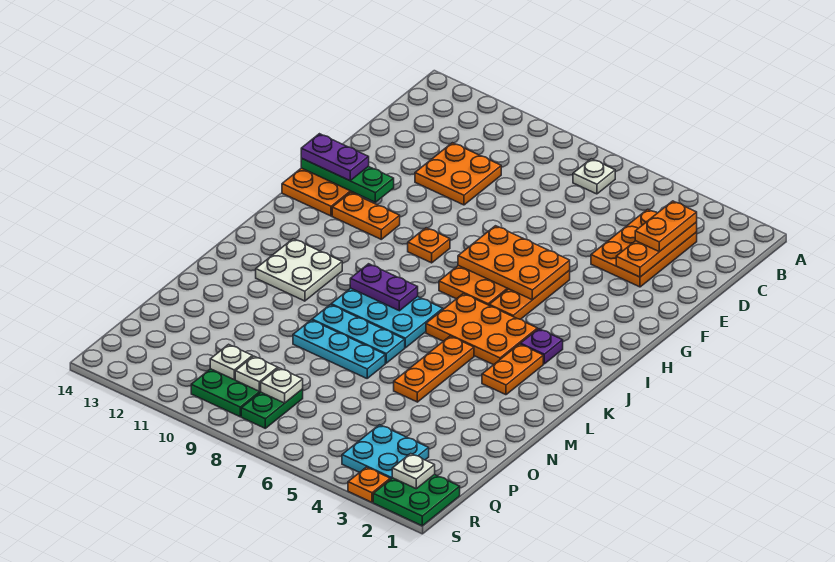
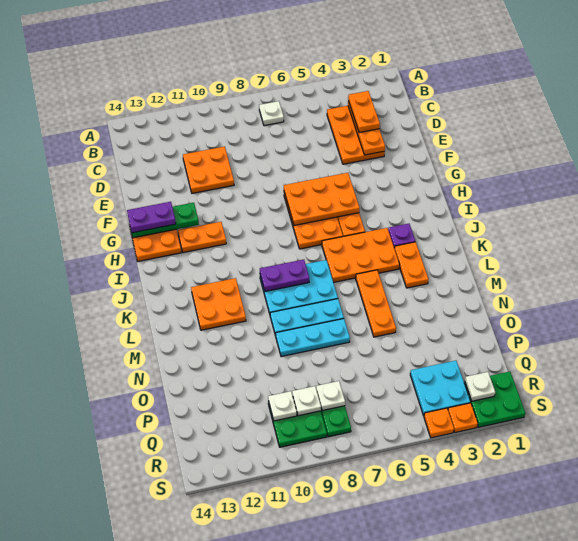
orange plate H9 level 1 -> orange plate S4 level 1
white plate K11:L12 level 1 -> orange plate K11:L12 level 1

